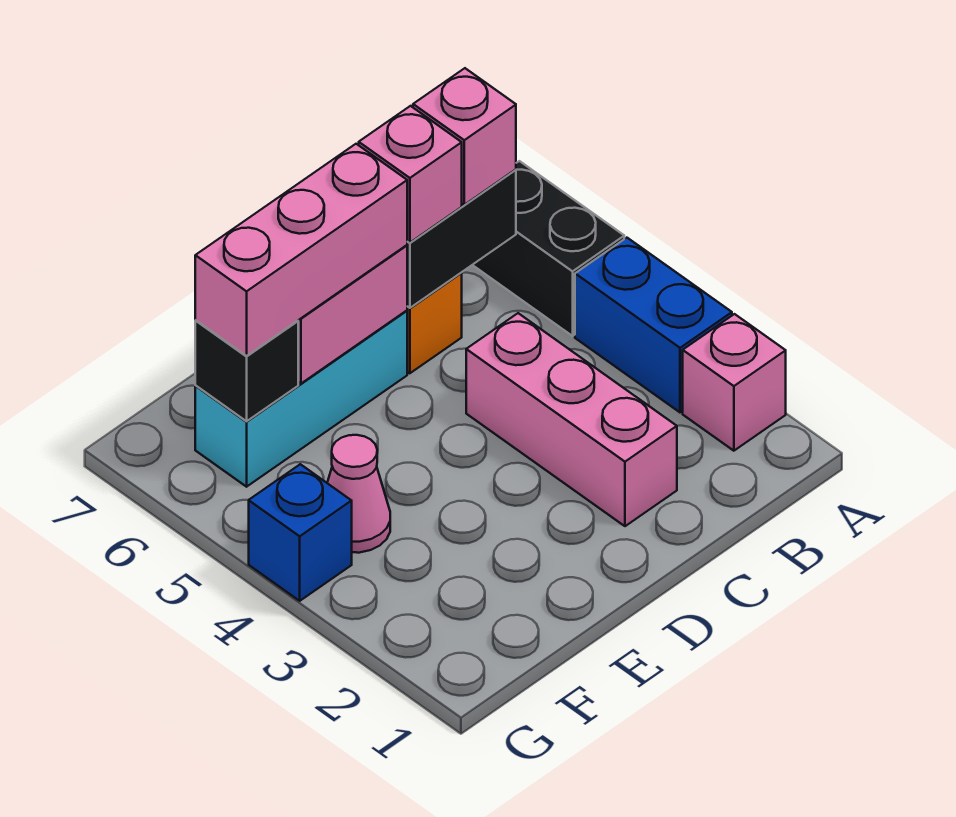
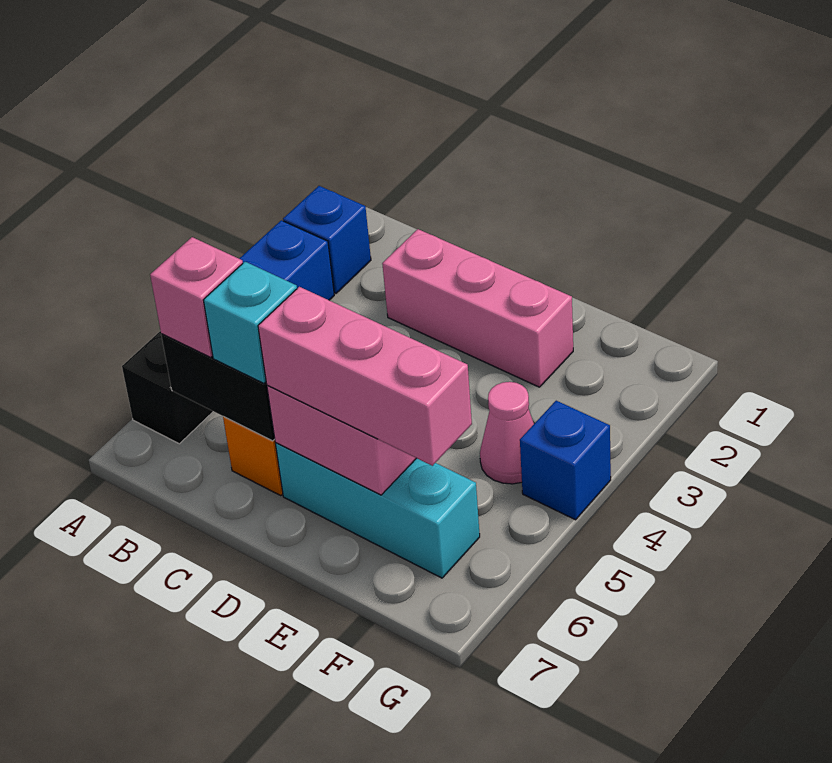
pink brick A2 level 1 -> blue brick A2 level 1
pink brick C2:C4 level 1 -> pink brick C2:E2 level 1
pink brick C6 level 3 -> cyan brick C6 level 3
black brick F6 level 2 -> none

